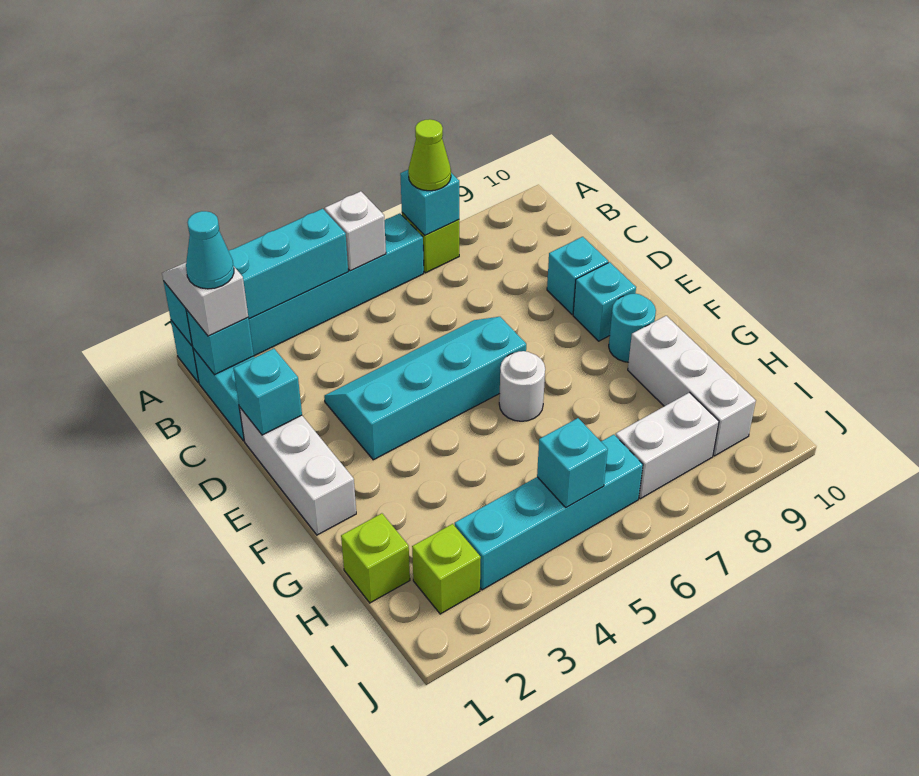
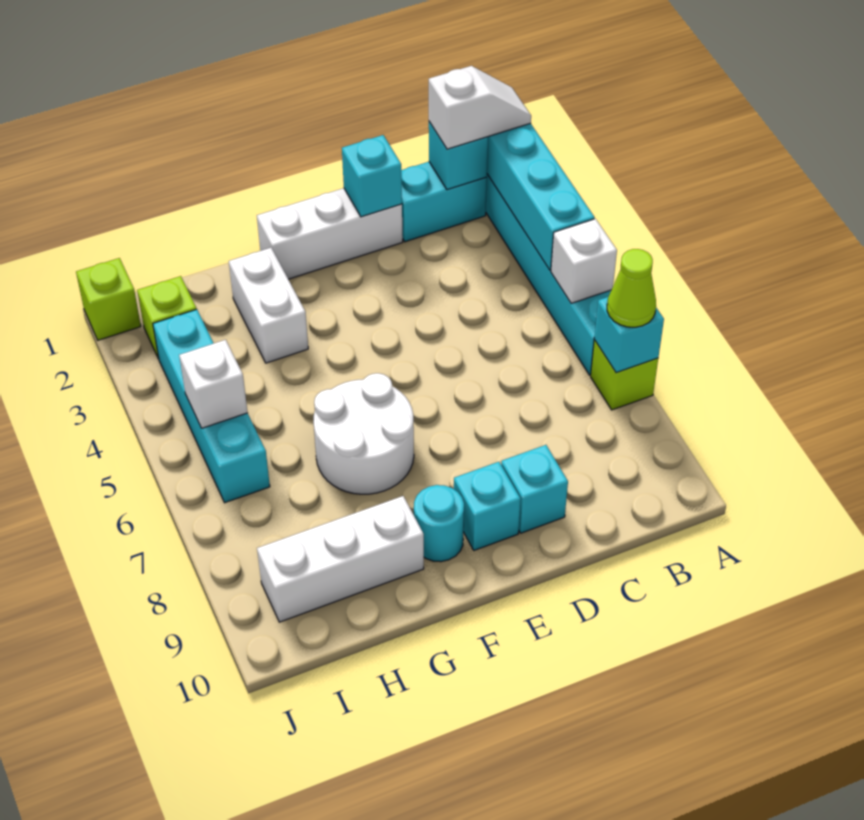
cyan cone B1 level 4 -> none
cyan slope D3:E6 level 1 top E -> none
white round brick F6 level 1 -> white round brick F6:G7 level 1
lime brick H1 level 1 -> lime brick J1 level 1
cyan brick I5 level 2 -> white brick I5 level 2
white brick I7:I8 level 1 -> white brick G2:G3 level 1

